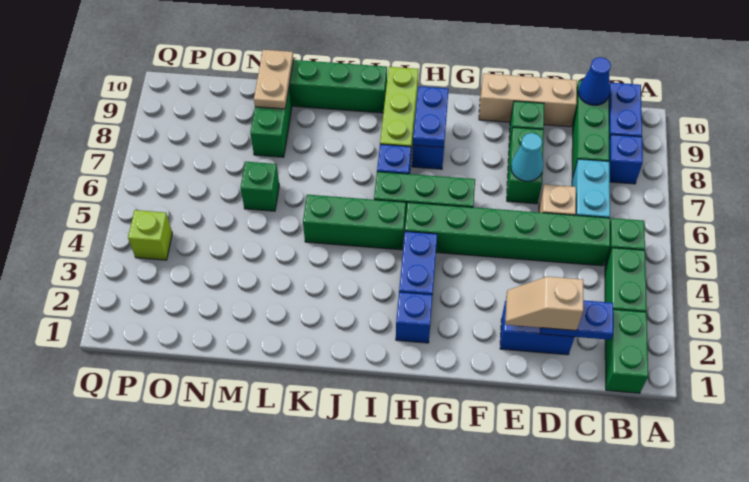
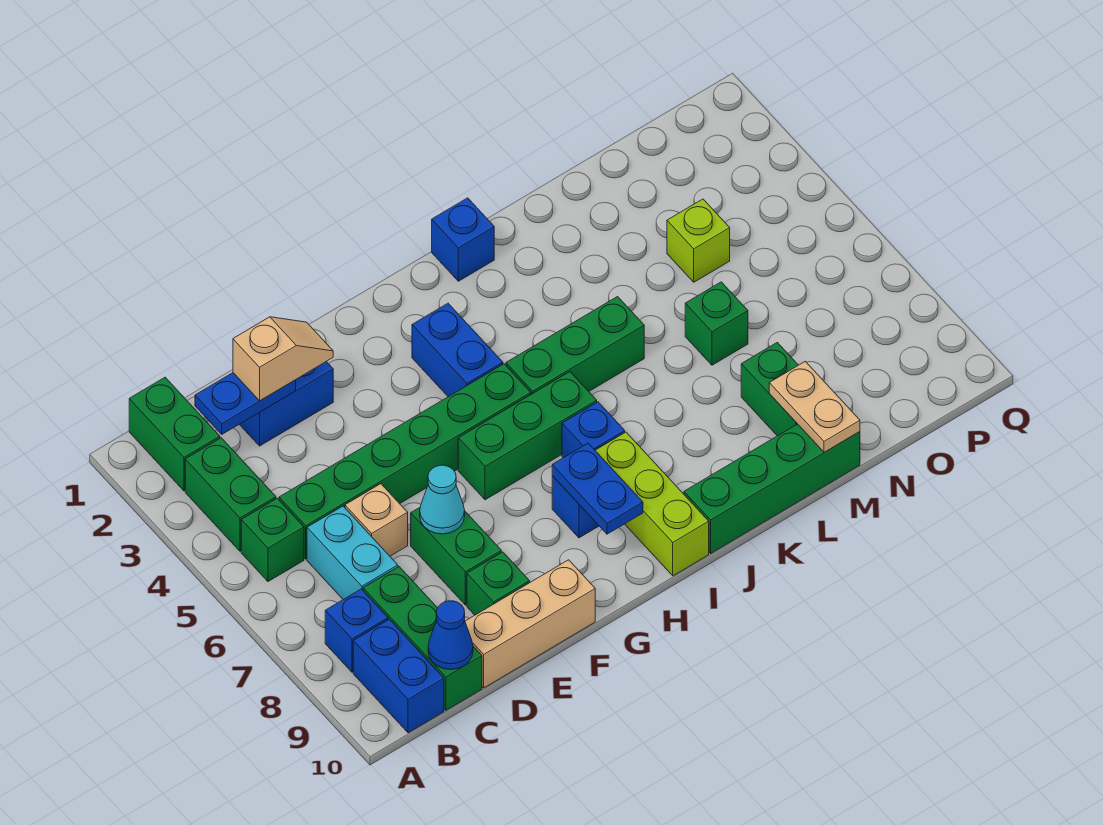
blue brick H2 level 1 -> blue brick J1 level 1
lime brick P4 level 1 -> lime brick N4 level 1

